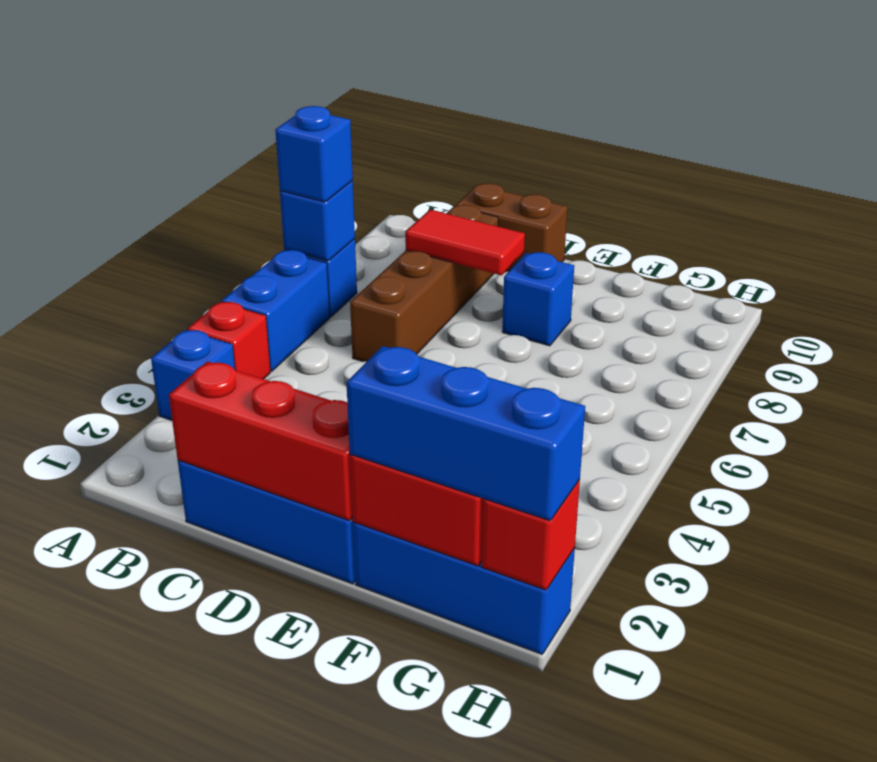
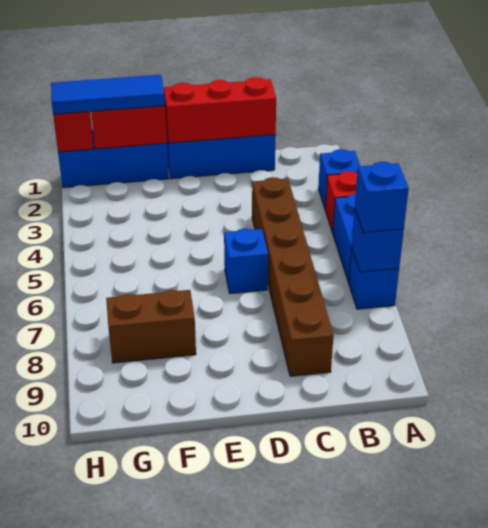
brown brick C6:C9 level 1 -> brown brick C4:C9 level 1
red tile C8:D8 level 2 -> none
brown brick C10:D10 level 1 -> brown brick F8:G8 level 1
blue brick E8 level 1 -> blue brick D6 level 1
blue brick F1:H1 level 3 -> blue tile F1:H1 level 3

